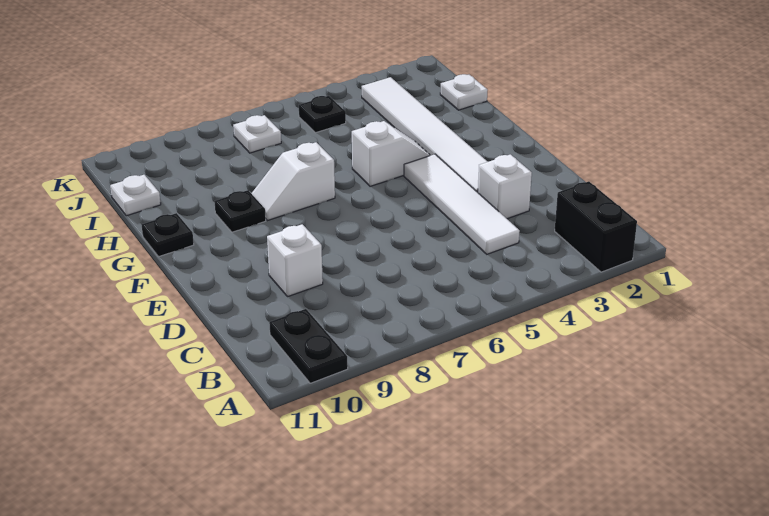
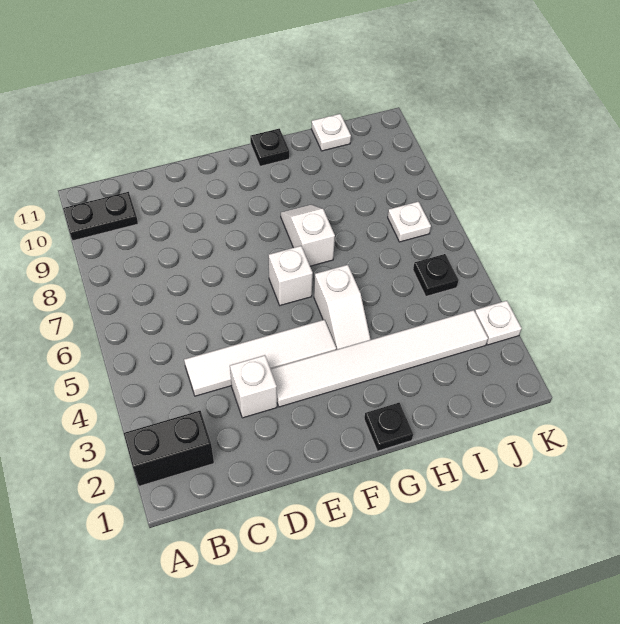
white brick D9 level 1 -> white brick F6 level 1
black plate G9 level 1 -> black plate G1 level 1
white plate I1 level 1 -> white plate K3 level 1

